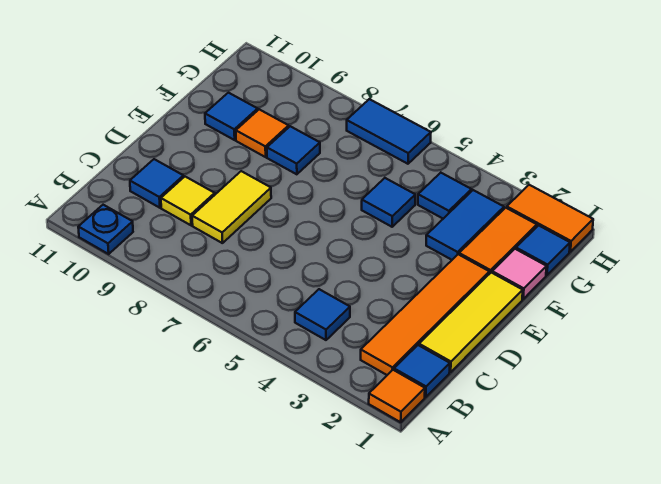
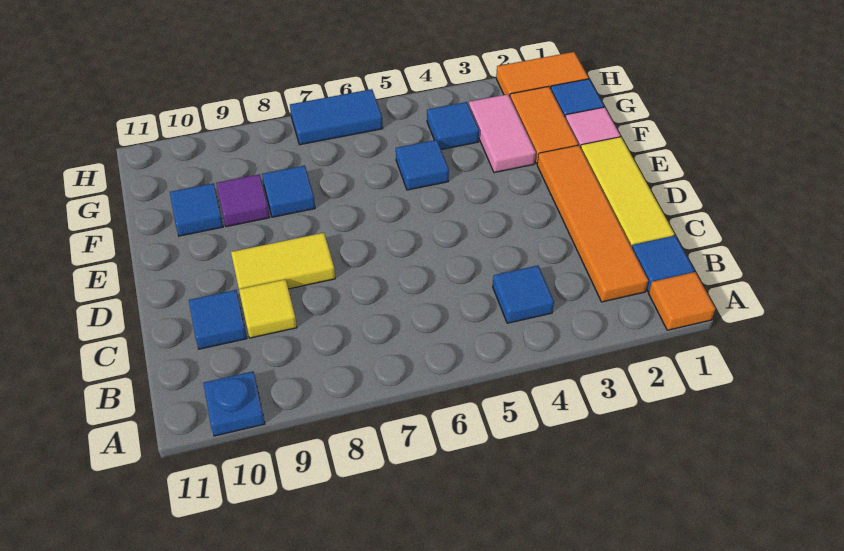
yellow tile C8:D8 level 1 -> yellow tile D8:D9 level 1
blue tile F3:G3 level 1 -> pink tile F3:G3 level 1
orange tile F9 level 1 -> purple tile F9 level 1

